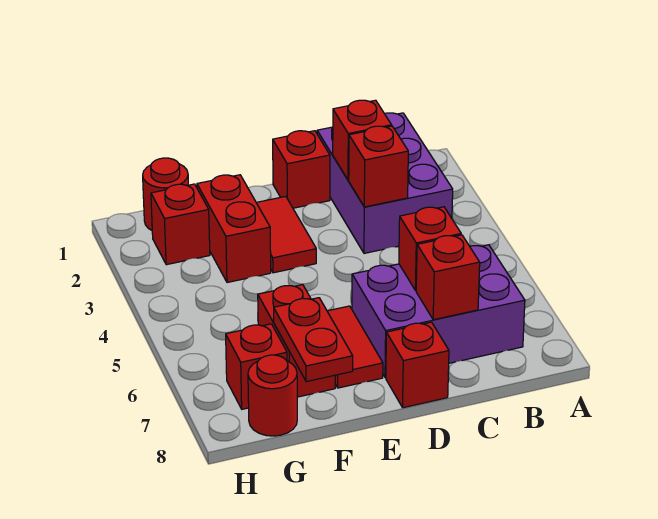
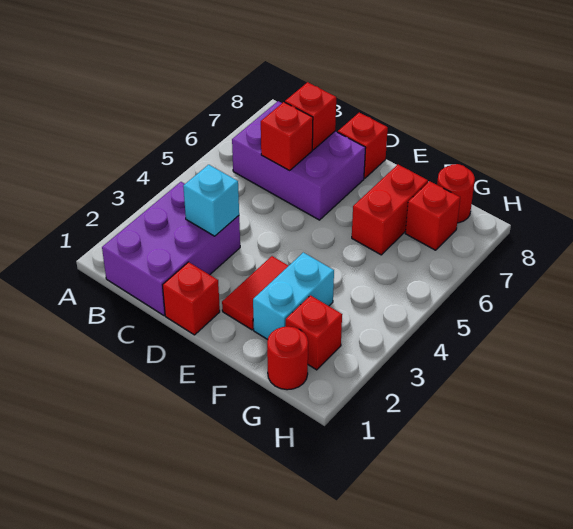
red brick C2 level 2 -> none
red brick C3 level 2 -> cyan brick C3 level 2
red tile E6:E7 level 1 -> none
red brick F2:F3 level 1 -> cyan brick F2:F3 level 1
red plate F7:F8 level 2 -> none

